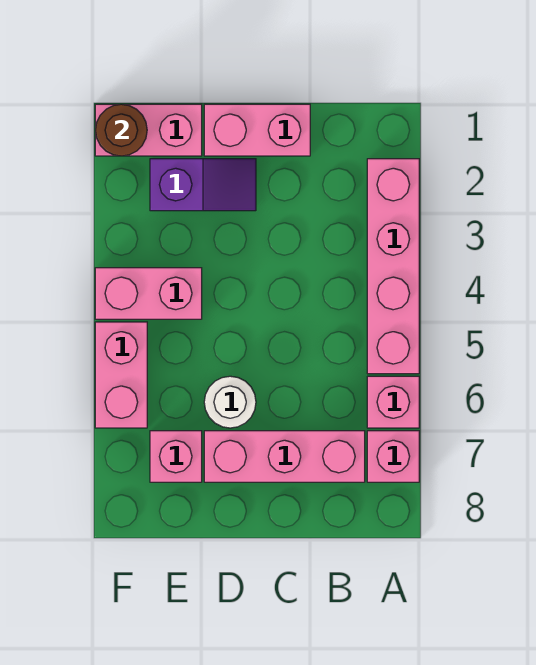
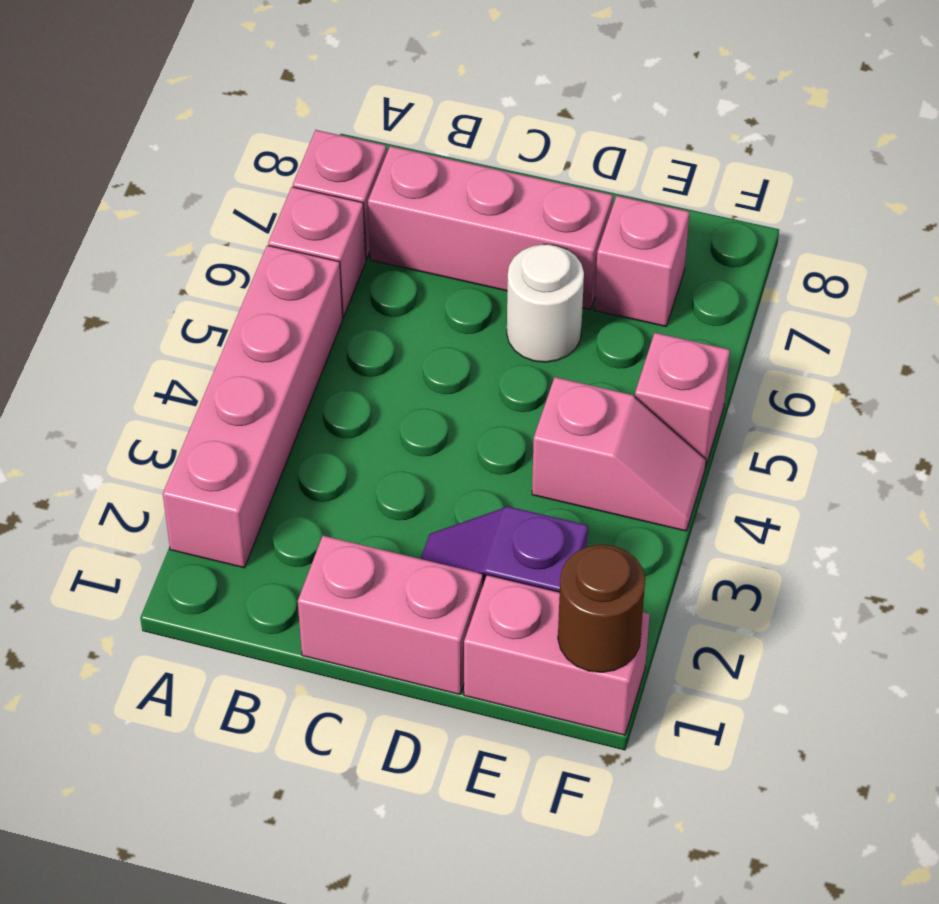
pink brick E4:F4 level 1 -> pink slope E4:F4 level 1 top E
pink brick F5:F6 level 1 -> pink brick F5 level 1

